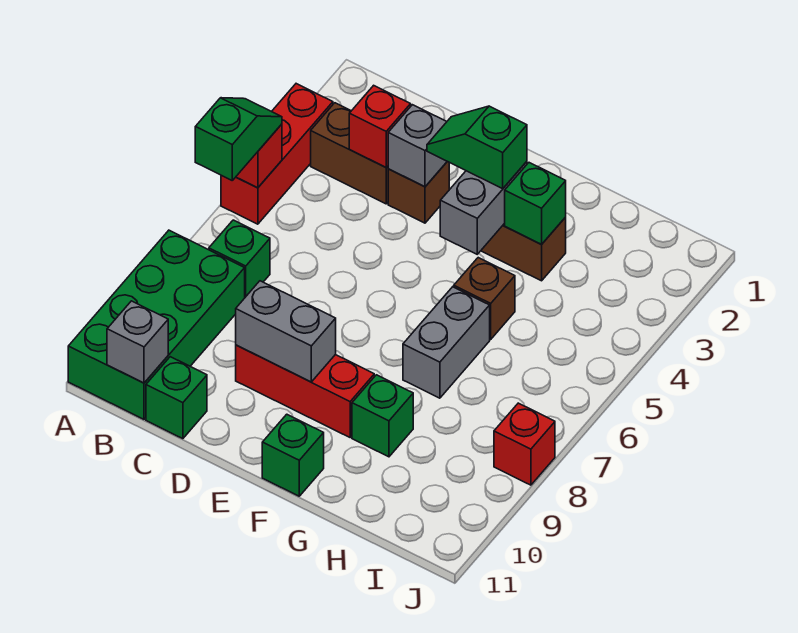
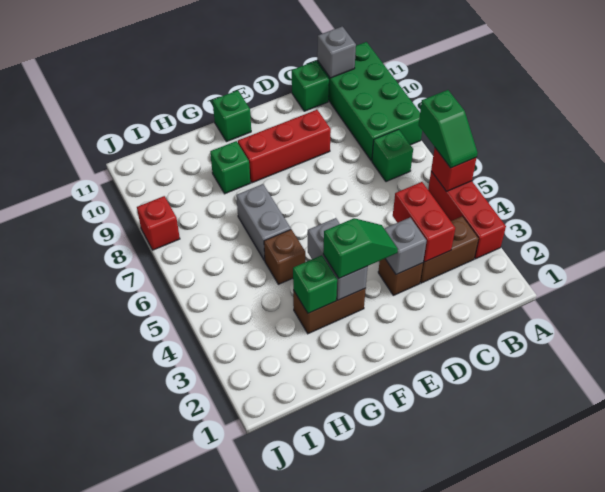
red brick C3 level 2 -> red brick C3:C4 level 2
grey brick D9:E9 level 2 -> none

